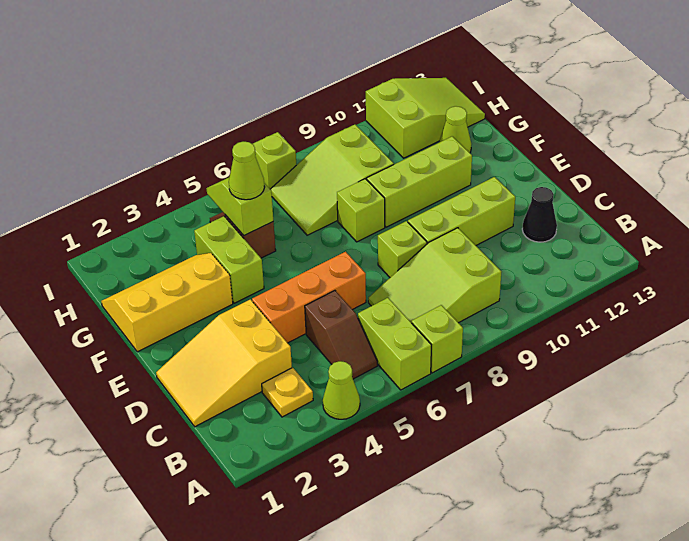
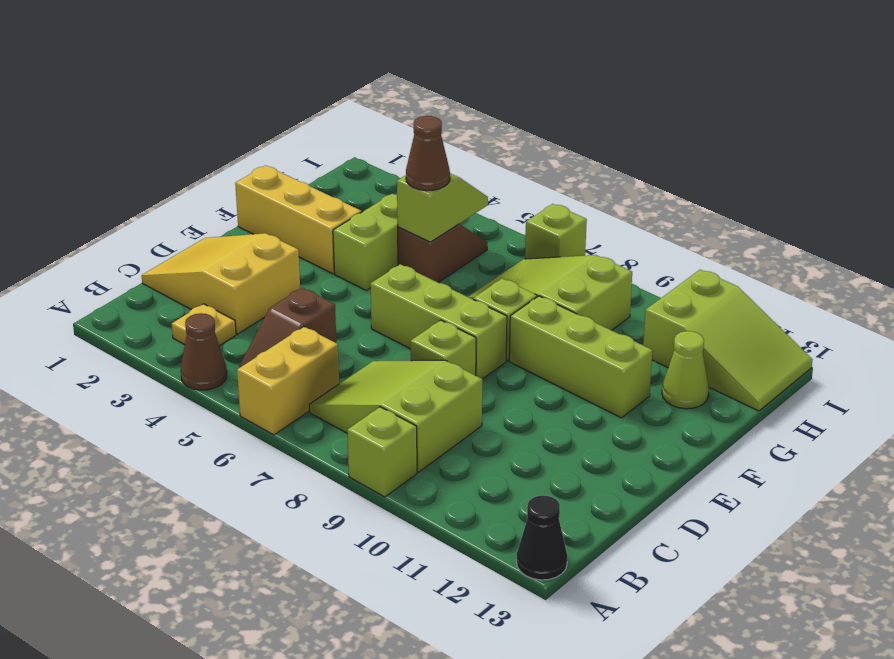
lime cone A4 level 1 -> brown cone A4 level 1
lime brick A6:B6 level 1 -> yellow brick A6:B6 level 1
lime brick A7 level 1 -> lime brick A9 level 1
black cone C12 level 1 -> black cone A13 level 1
orange brick D4:D6 level 1 -> none
lime brick D9:D11 level 1 -> lime brick E6:E8 level 1
lime cone G5 level 3 -> brown cone G5 level 3

